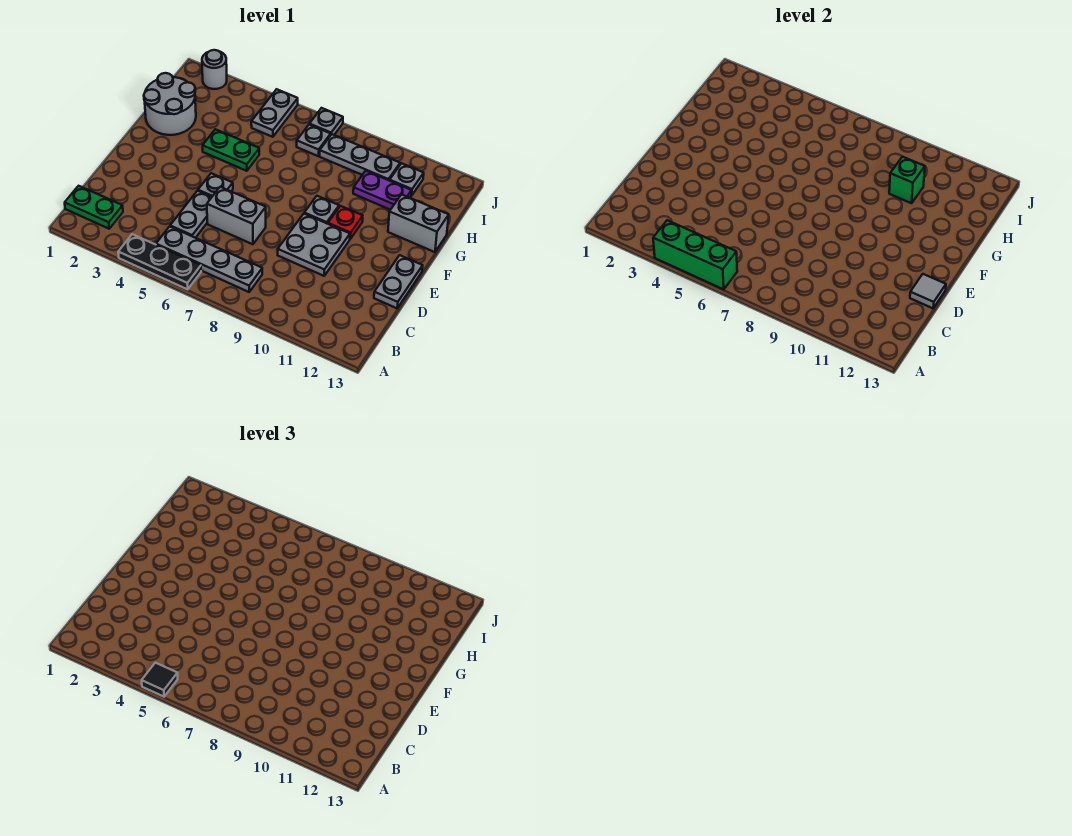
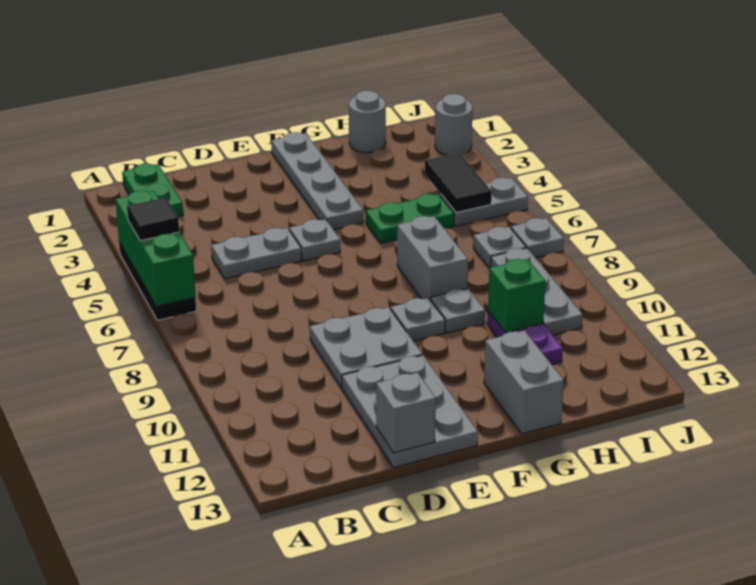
grey plate B5:B8 level 1 -> grey plate F1:F4 level 1
grey brick D6:D7 level 1 -> grey brick G7:G8 level 1
grey plate D13:E13 level 1 -> grey plate D11:E13 level 1
grey tile D13 level 2 -> grey brick D13 level 2
red plate F10 level 1 -> none
grey round brick G1:H2 level 1 -> grey round brick H1 level 1
green plate G4:G5 level 1 -> green plate G5:H5 level 1
none -> black tile I4:I5 level 2
grey plate I11 level 1 -> grey plate G9 level 1

